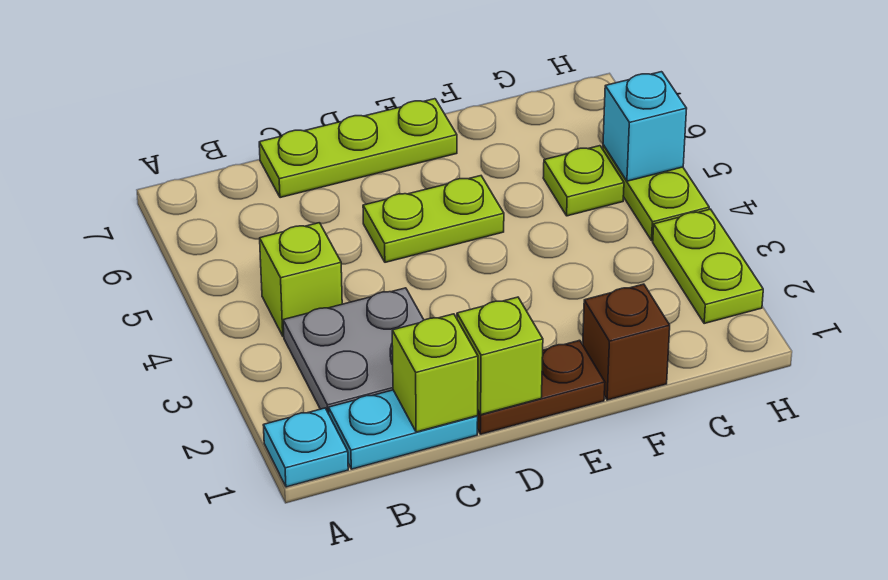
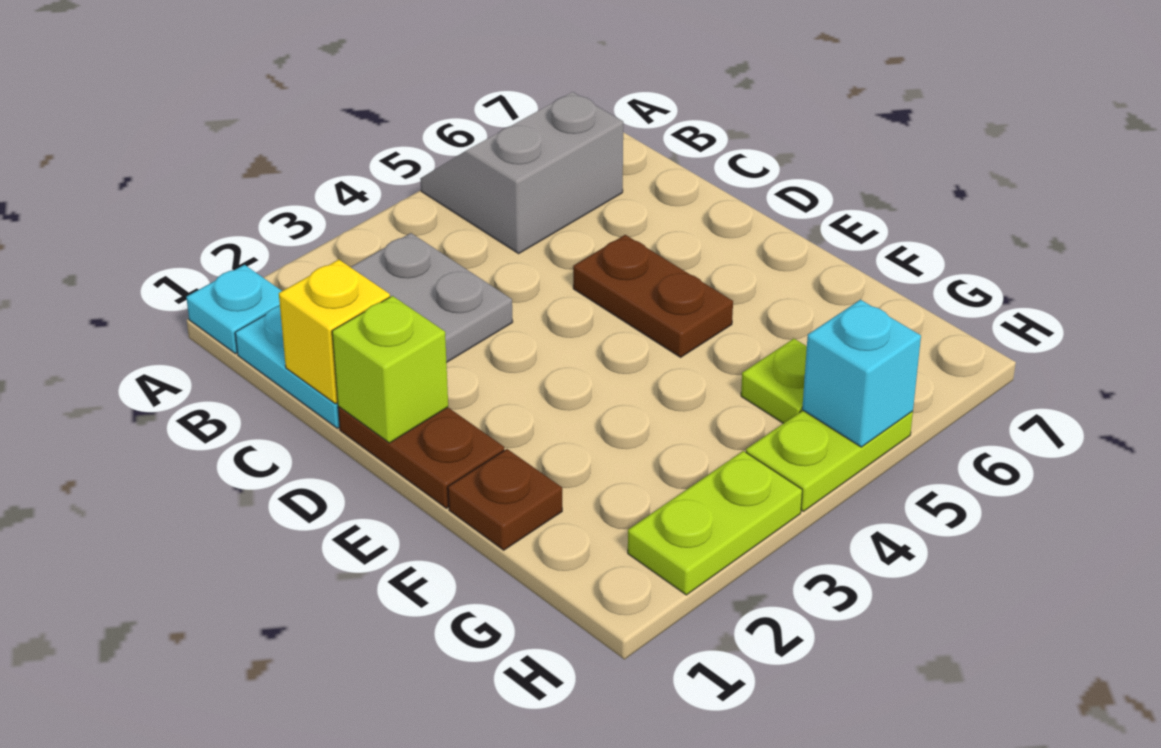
none -> grey slope A5:B6 level 1 top B
lime brick B4 level 1 -> none
lime brick C1 level 2 -> yellow brick C1 level 2
lime plate C7:E7 level 1 -> none
lime plate D5:E5 level 1 -> brown plate D5:E5 level 1
brown brick F1 level 1 -> brown plate F1 level 1

